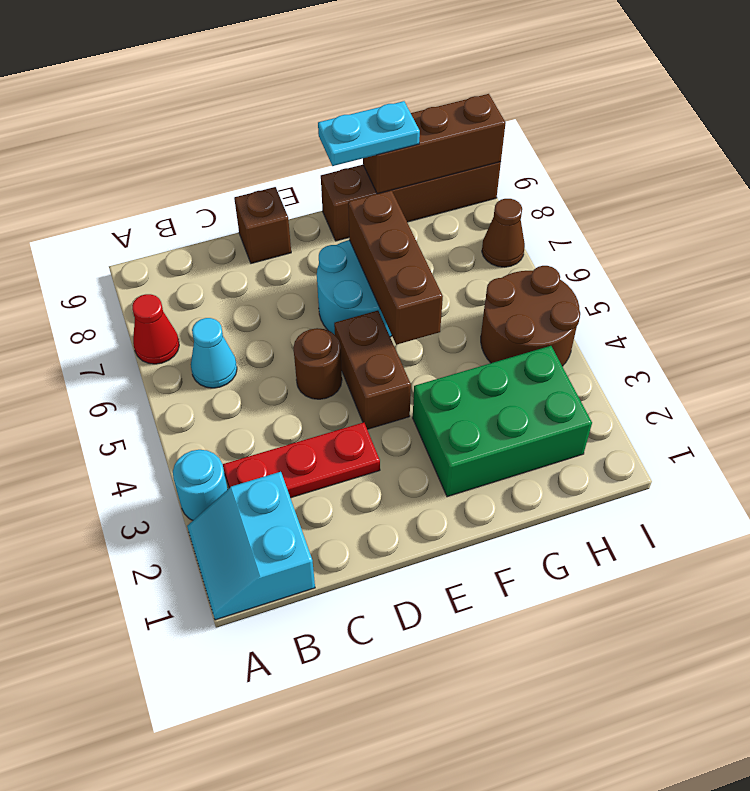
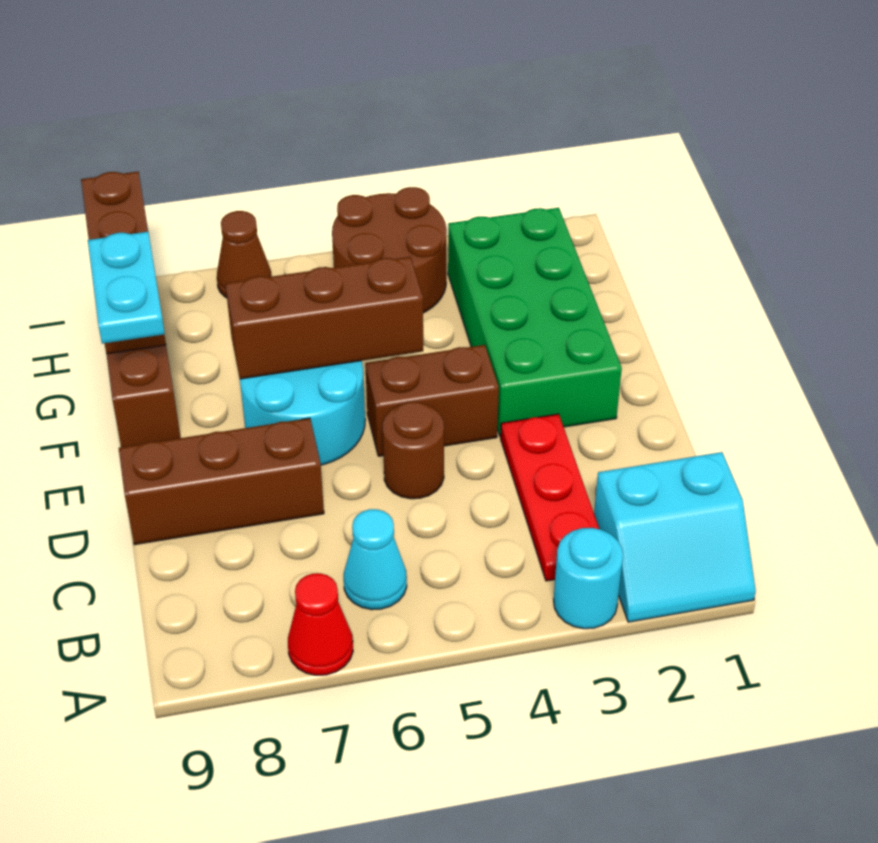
brown brick D9 level 1 -> brown brick D7:D9 level 1
green brick F2:H3 level 1 -> green brick E2:H3 level 1

